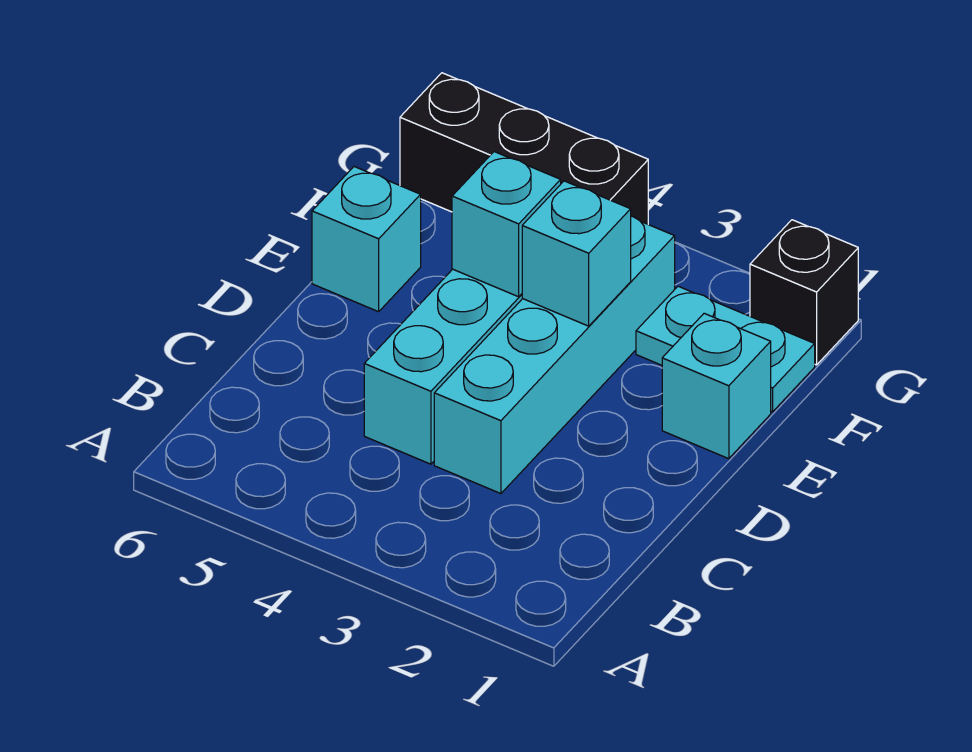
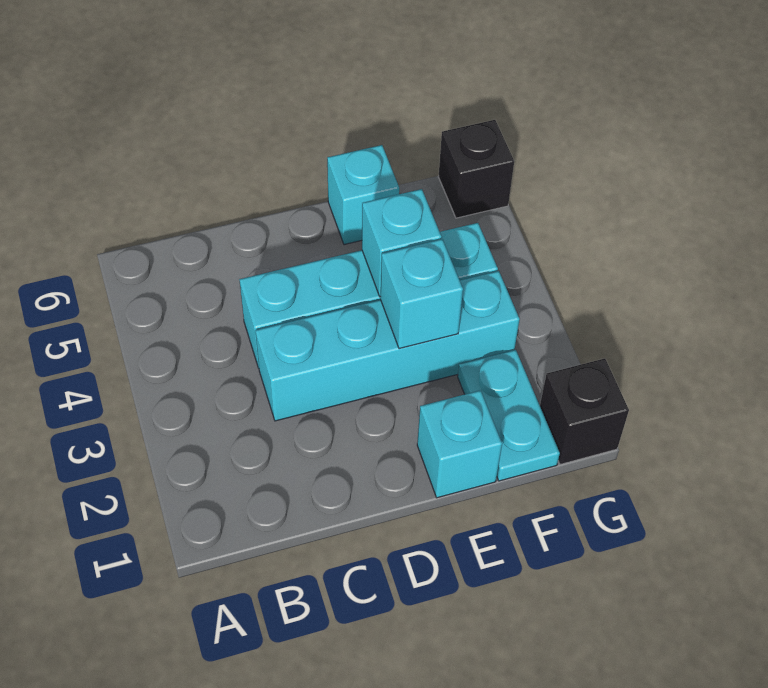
black brick G4:G6 level 1 -> black brick G6 level 1

